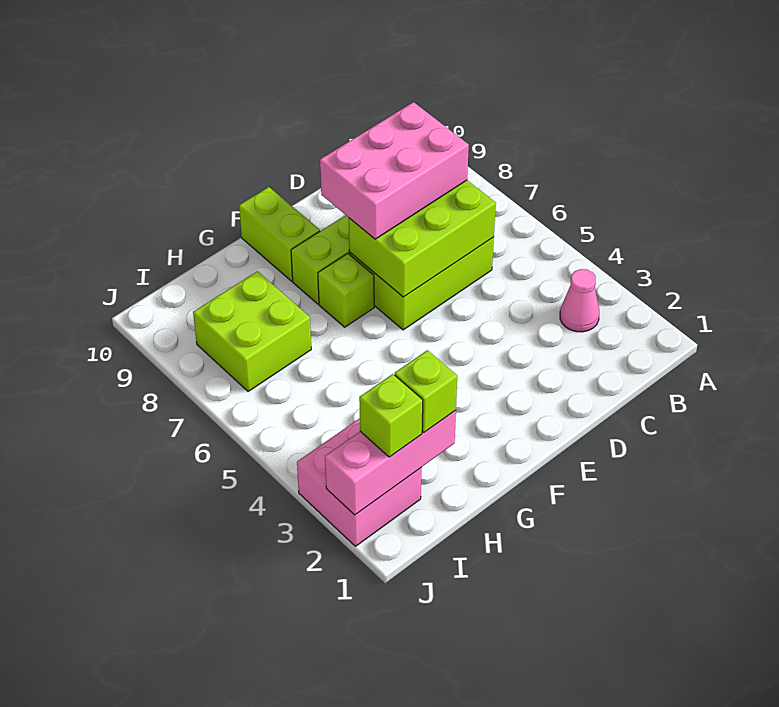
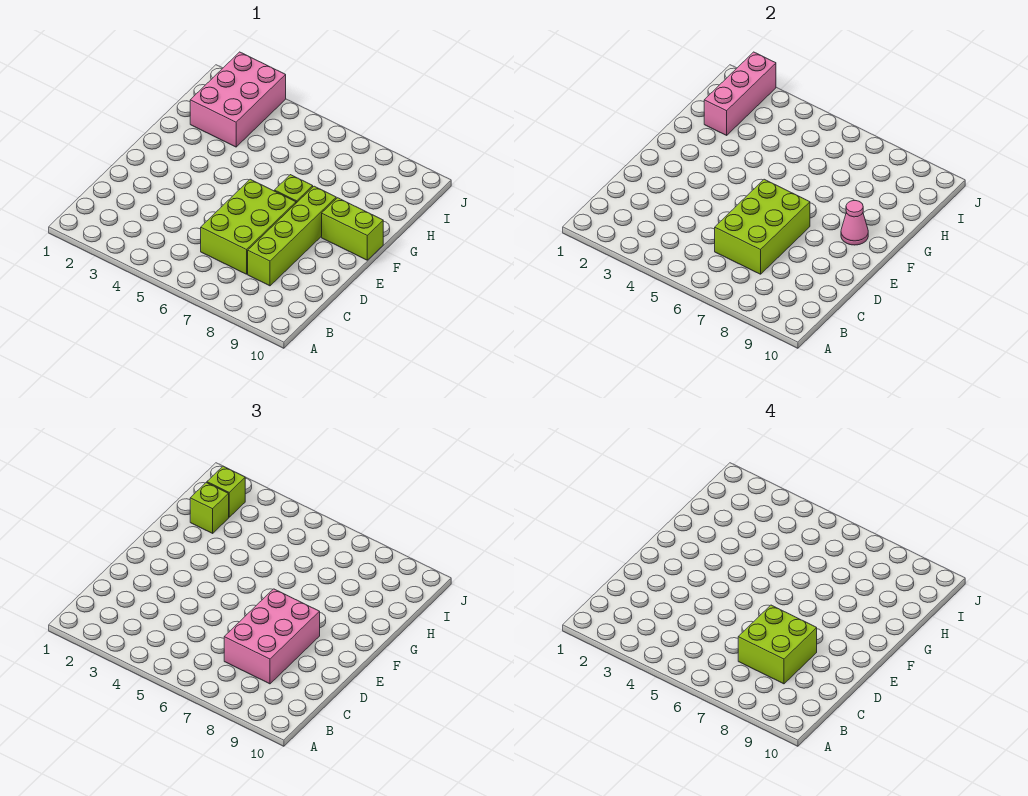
pink cone B3 level 1 -> pink cone F9 level 2
lime brick H7:I8 level 1 -> lime brick C7:D8 level 4
pink brick I2:J3 level 1 -> pink brick H2:J3 level 1

